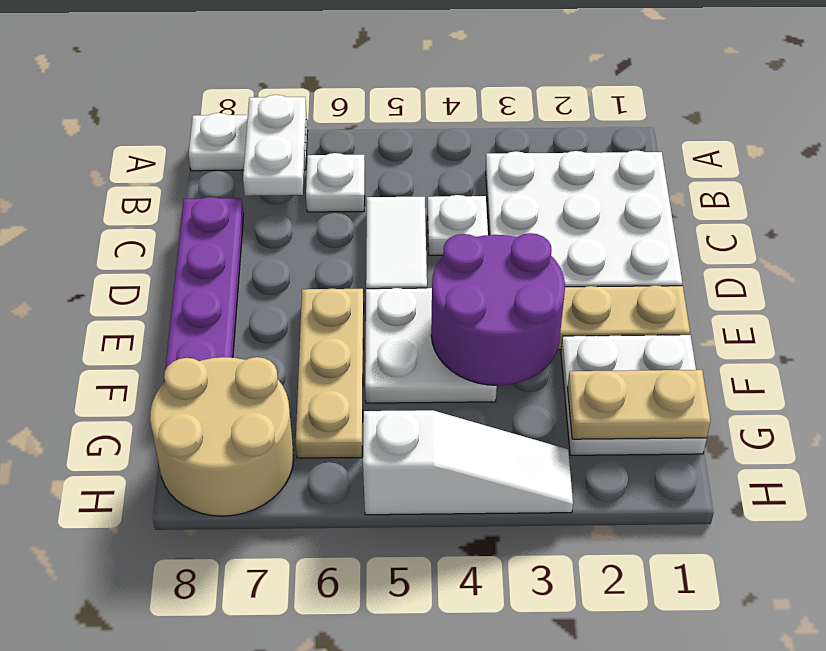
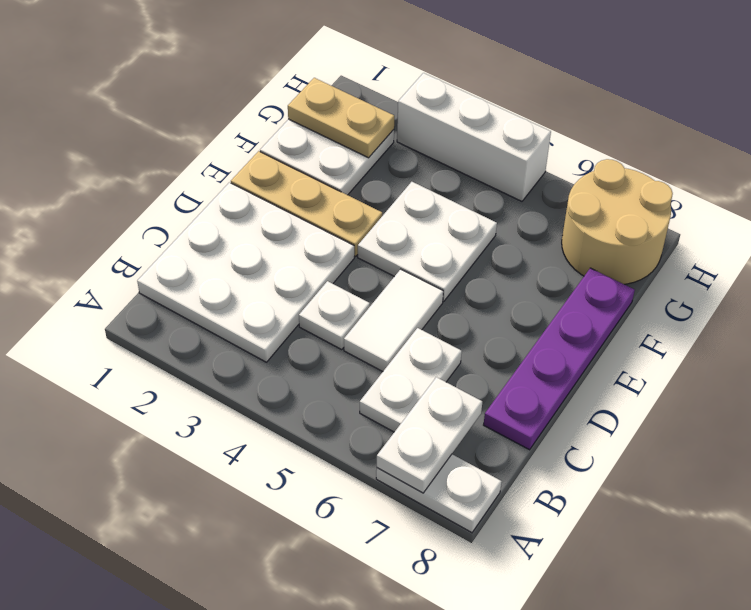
white plate B6 level 1 -> white plate B6:C6 level 1
purple round brick E3:F4 level 2 -> none
tan plate E6:G6 level 1 -> none
white slope H3:H5 level 1 top 5 -> white brick H3:H5 level 1

